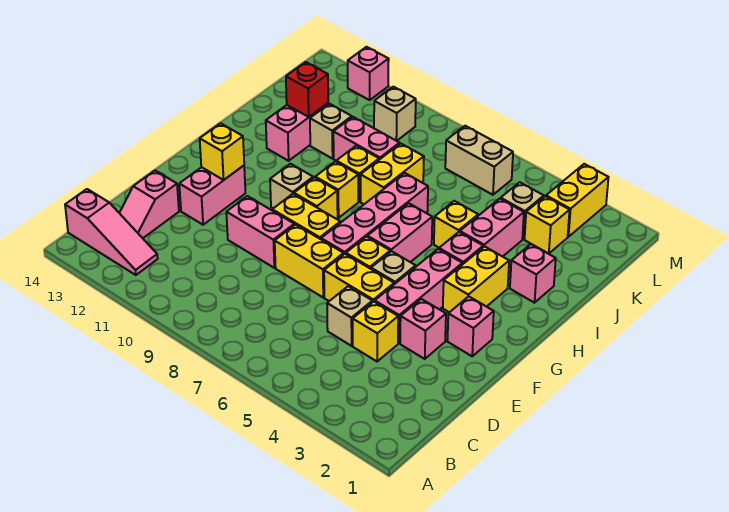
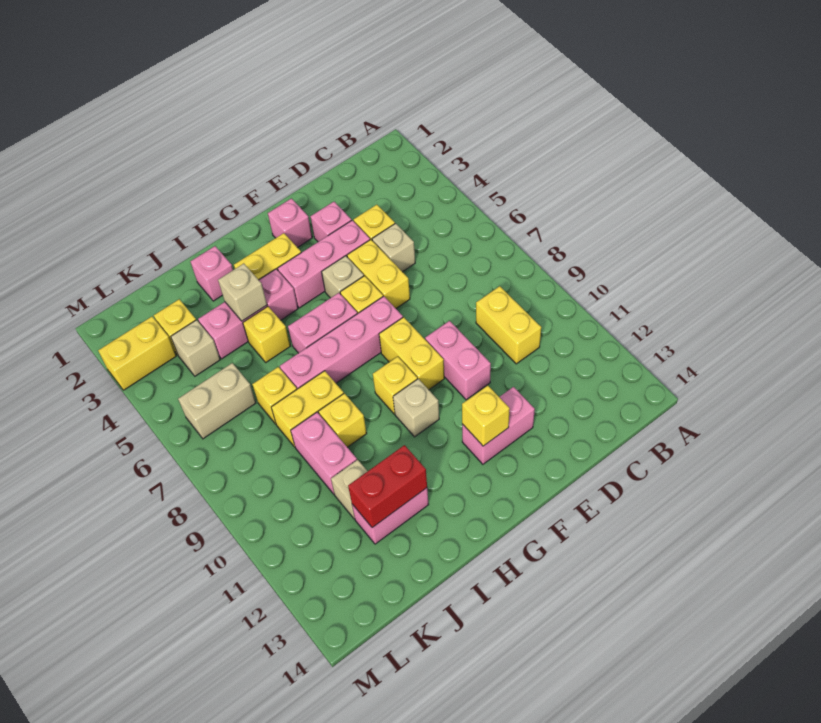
pink slope B12:B14 level 1 top 14 -> none
pink slope C13:D13 level 1 top D -> none
yellow brick E7:E8 level 1 -> yellow brick C9:C10 level 1
yellow brick H9 level 1 -> yellow brick J7 level 1
red brick J12 level 2 -> red brick I12:J12 level 2
tan brick L6:L7 level 1 -> tan brick K6:L6 level 1
tan brick L10 level 1 -> tan brick I4 level 2
pink brick M12 level 1 -> none

